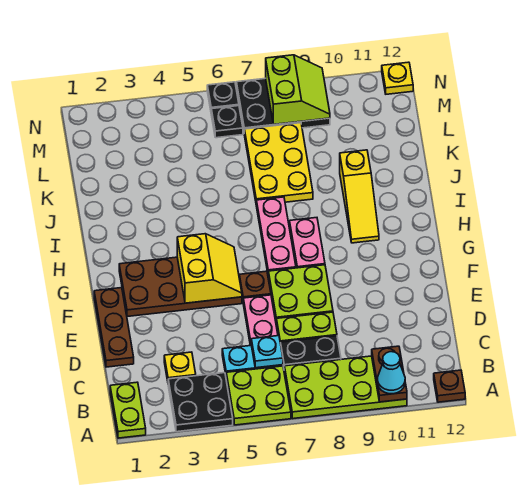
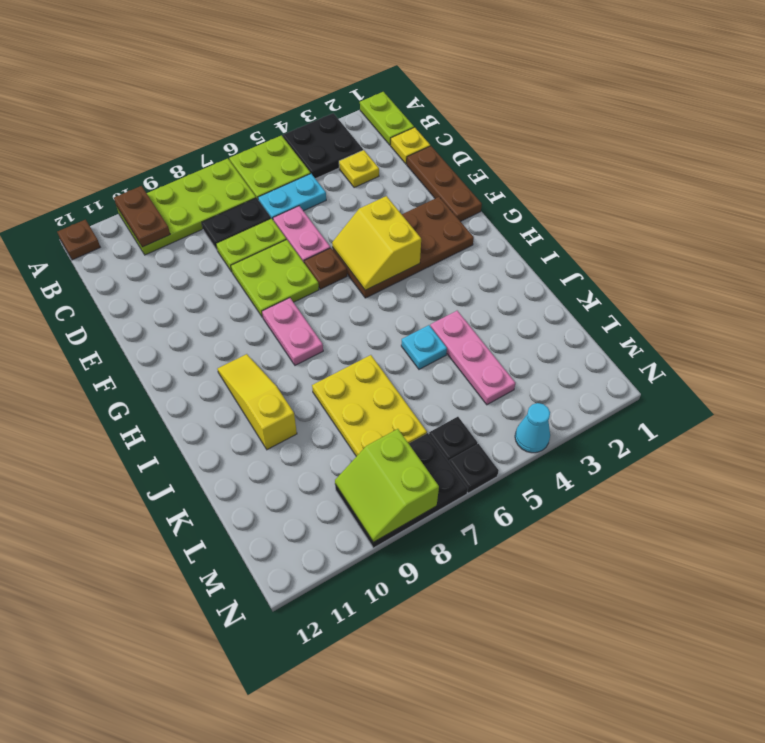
cyan cone A10 level 3 -> cyan cone N4 level 1
cyan plate C6 level 2 -> cyan plate J5 level 1
pink plate G7:I7 level 1 -> pink plate J4:L4 level 1
yellow plate N12 level 1 -> yellow plate C1 level 1

